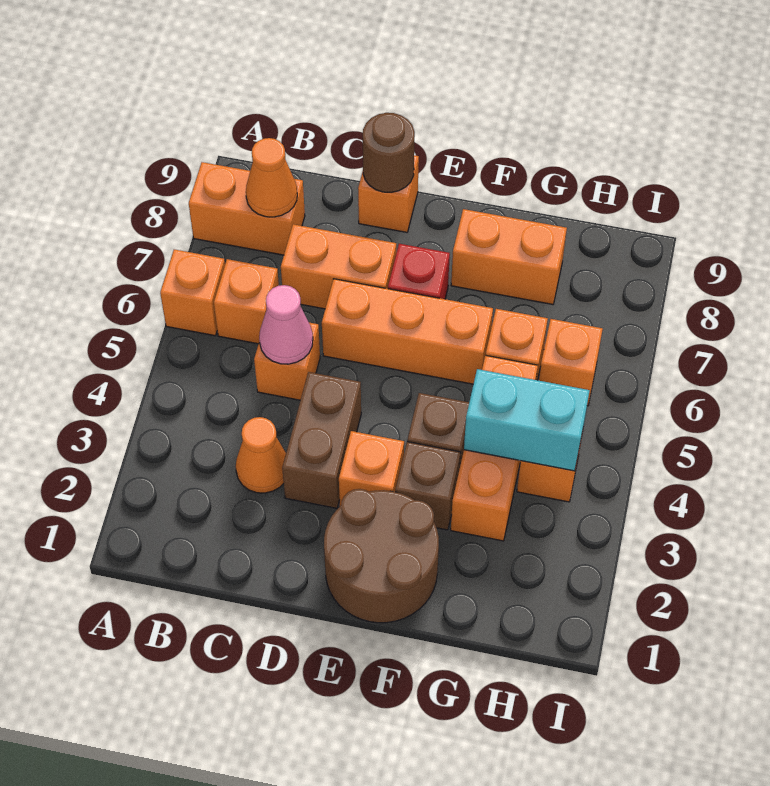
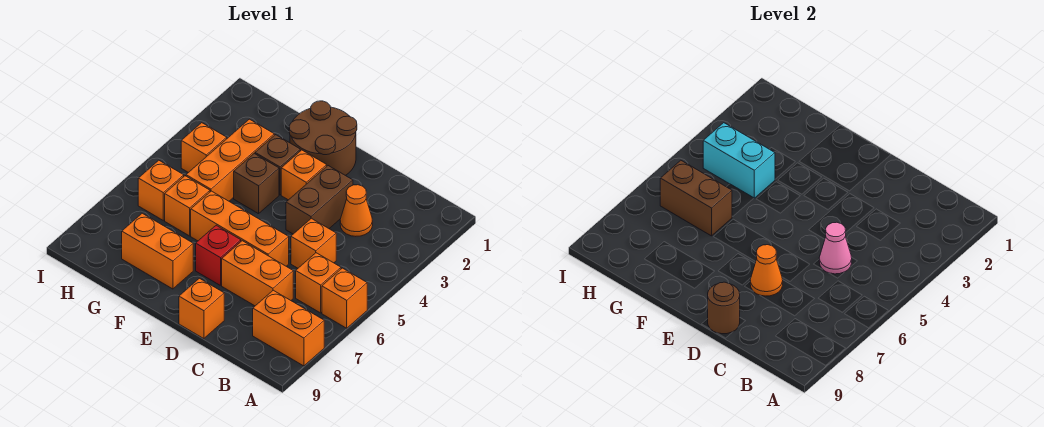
orange cone B8 level 2 -> orange cone D7 level 2
none -> brown brick G6:H6 level 2

